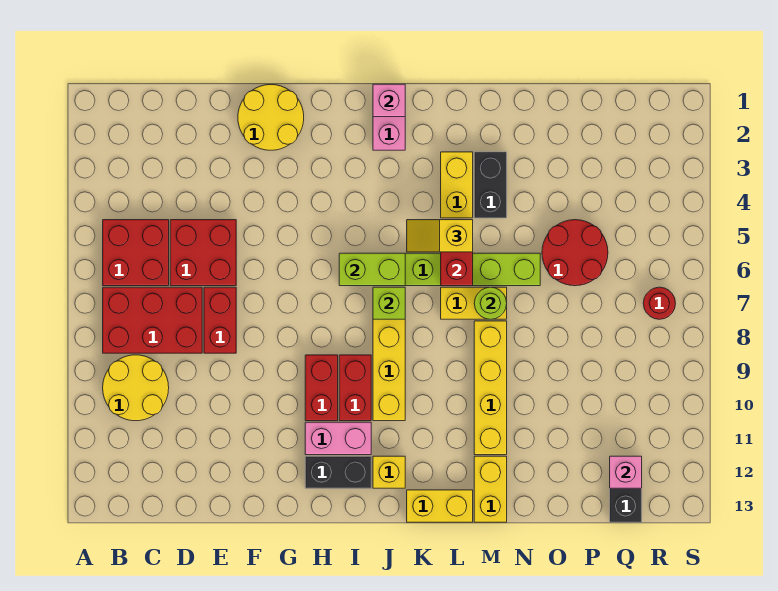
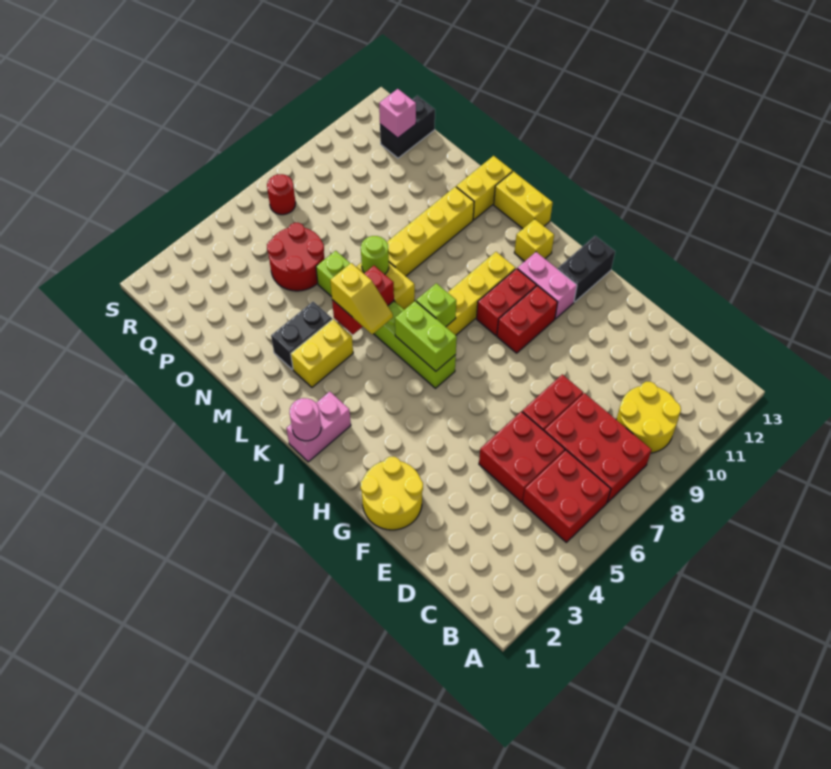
black brick H12:I12 level 1 -> black brick H12:H13 level 1
pink brick J1 level 2 -> pink round brick J1 level 2

